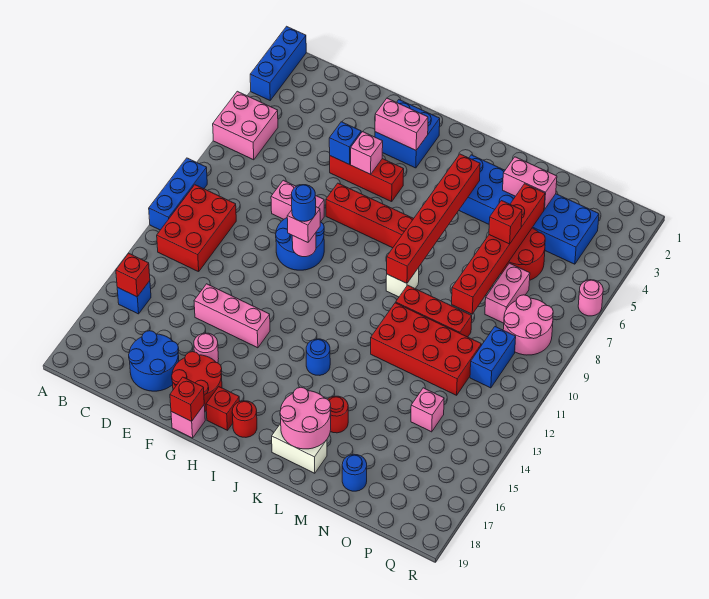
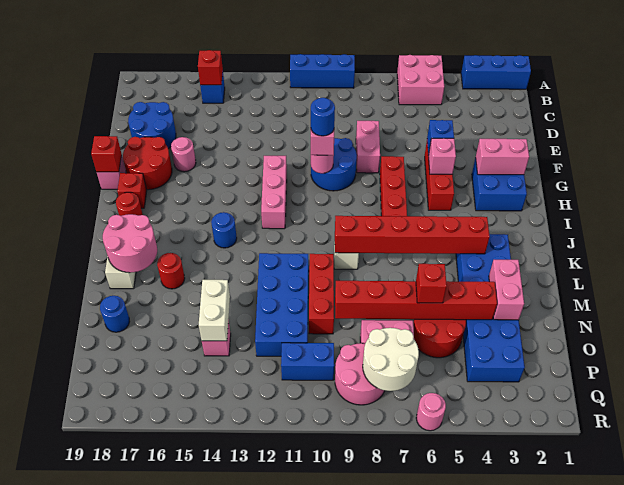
red brick B10:C12 level 1 -> none
pink brick E14:G14 level 1 -> pink brick G12:I12 level 1
pink brick G3:H3 level 2 -> pink brick G2:G3 level 2
red brick L11:O12 level 1 -> blue brick L11:O12 level 1
none -> white brick N14:O14 level 2
none -> white round brick P7:Q8 level 2

